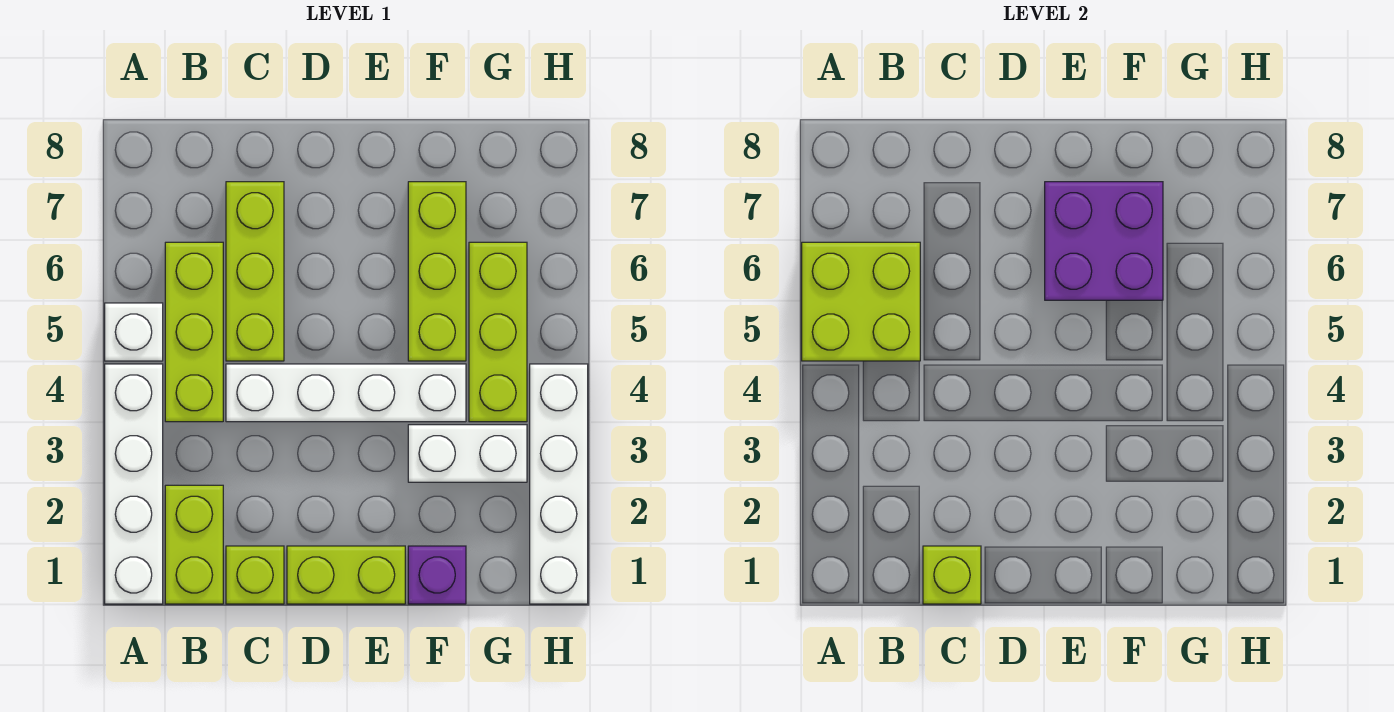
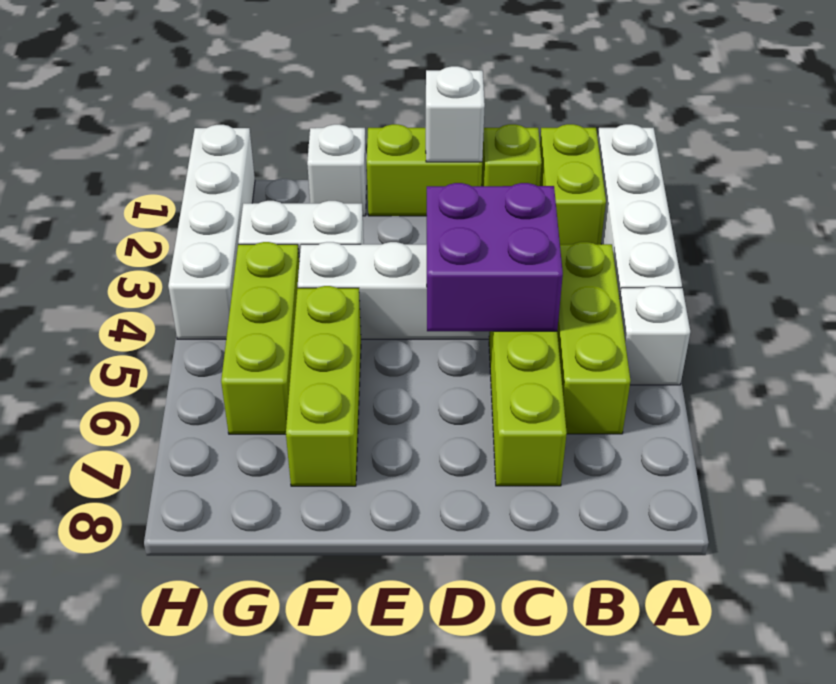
lime brick A5:B6 level 2 -> none
lime brick C1 level 2 -> none
none -> white brick D1 level 2
purple brick E6:F7 level 2 -> purple brick C4:D5 level 2
purple brick F1 level 1 -> white brick F1 level 1

